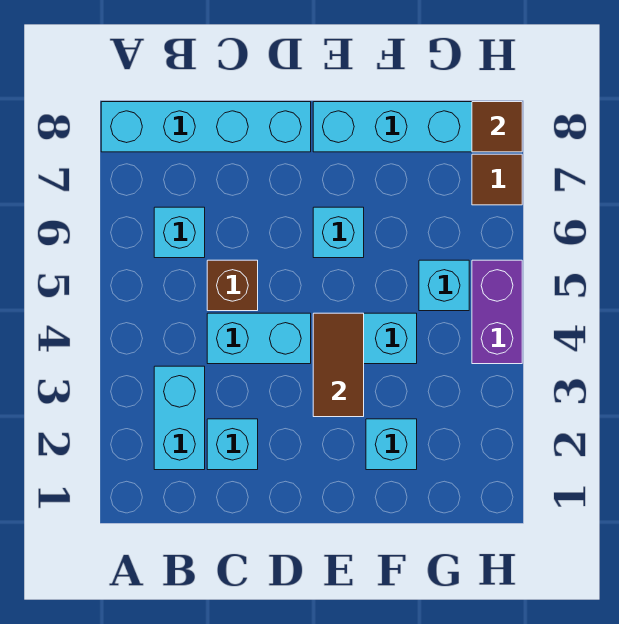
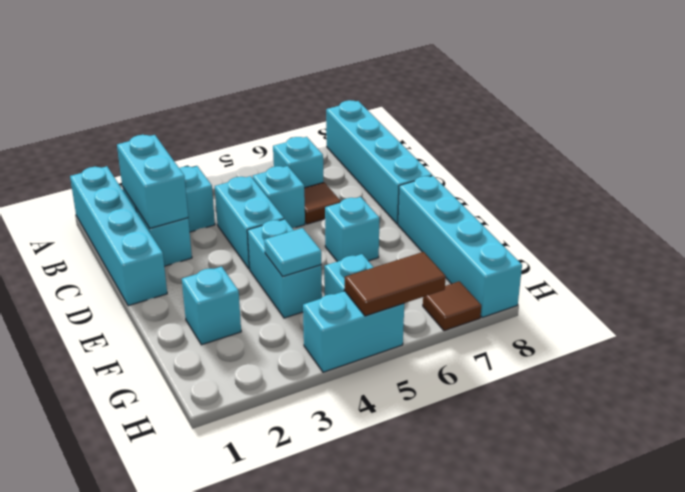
none -> cyan brick A1:D1 level 1
none -> cyan brick B2:C2 level 2
brown brick C5 level 1 -> cyan brick C5 level 1
brown tile E3:E4 level 2 -> brown tile H5:H6 level 2
none -> cyan tile F4 level 2
purple brick H4:H5 level 1 -> cyan brick H4:H5 level 1
brown tile H8 level 2 -> brown tile C6 level 1

